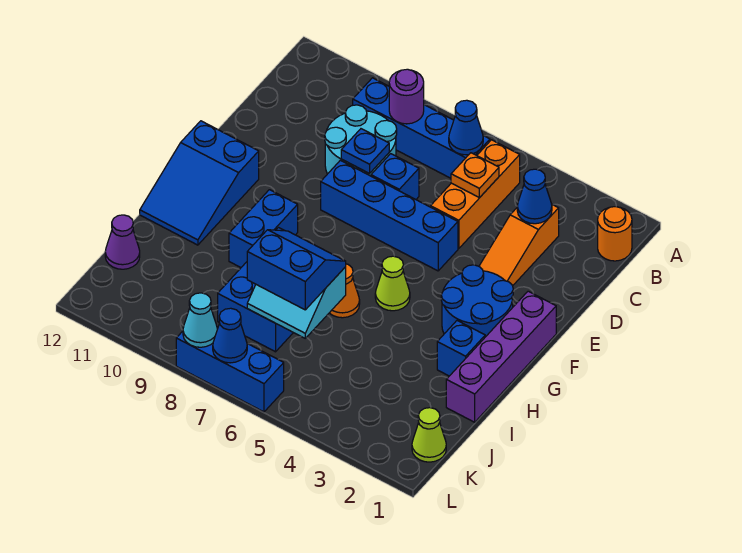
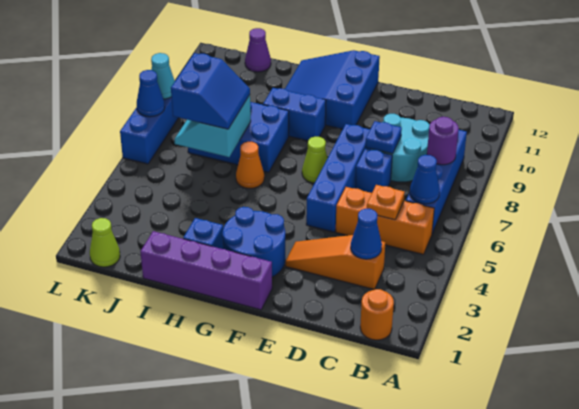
blue slope F11:H12 level 1 top F -> blue slope F10:H12 level 1 top F
lime cone G5 level 1 -> lime cone F7 level 1

